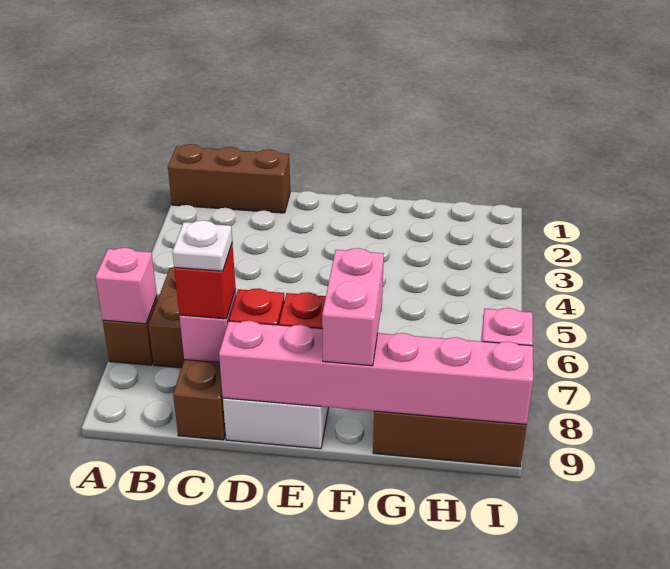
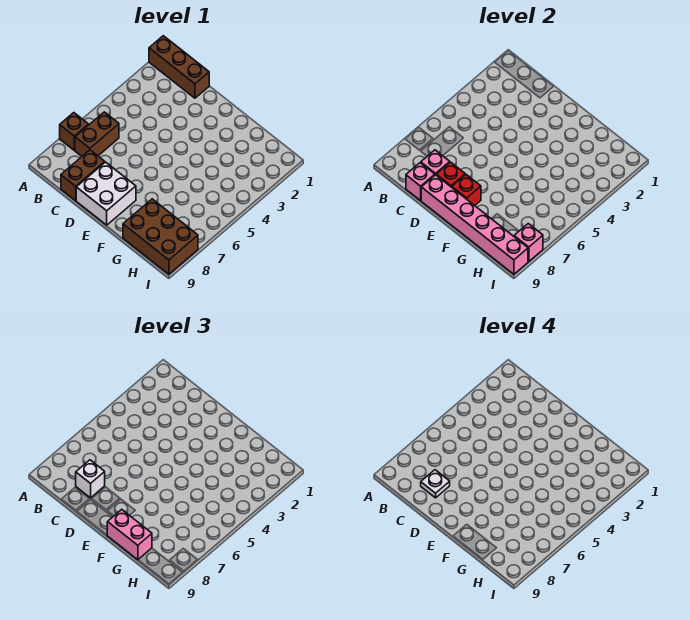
pink brick A7 level 2 -> pink brick C9 level 2
red brick C8 level 3 -> white brick C8 level 3
pink brick F8:F9 level 3 -> pink brick F9:G9 level 3

